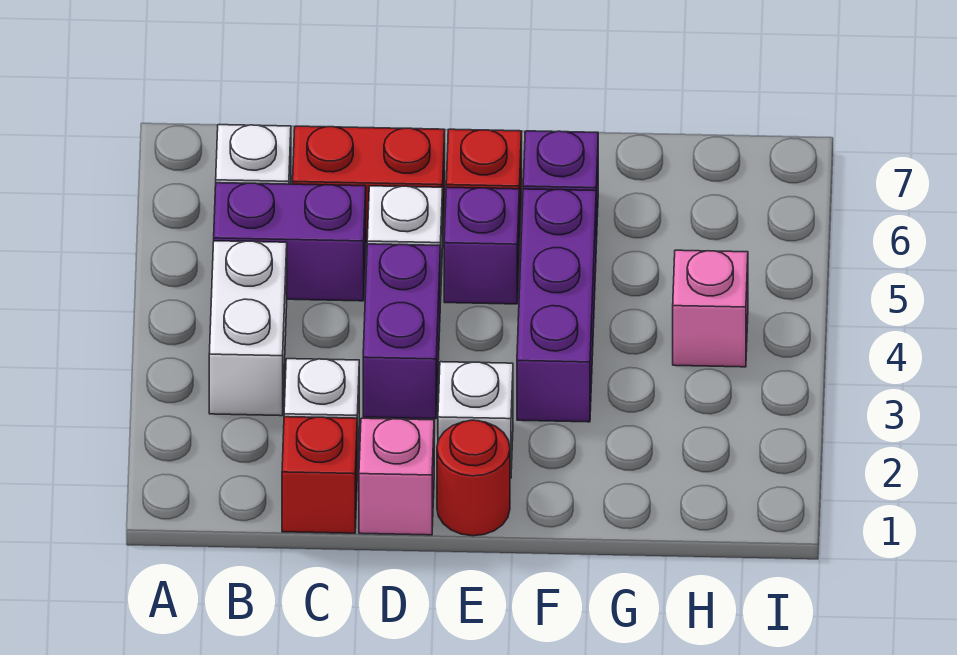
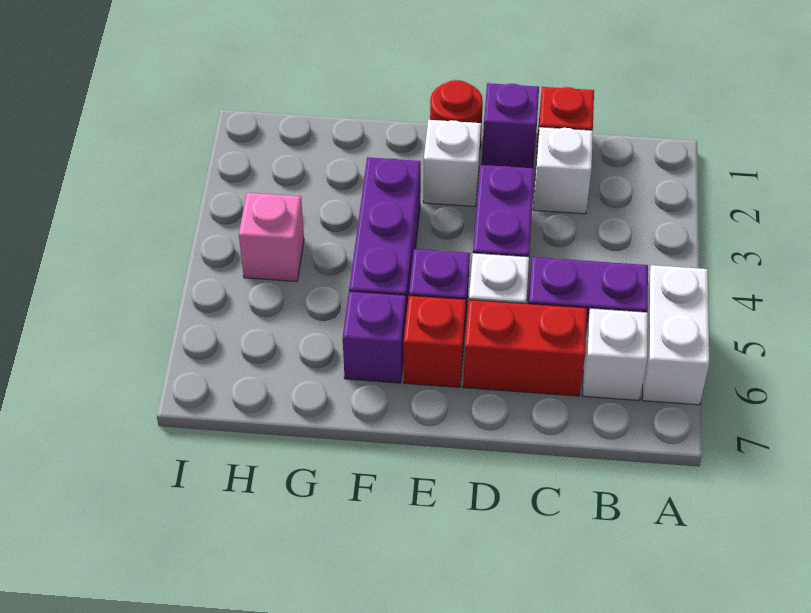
white brick B3:B4 level 1 -> white brick A5:A6 level 1
pink brick D1 level 1 -> purple brick D1 level 1

